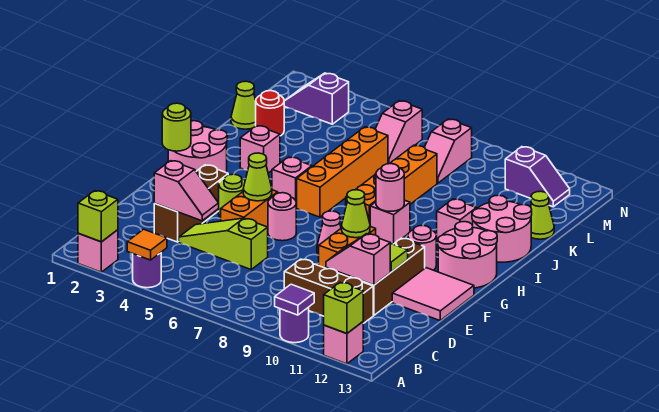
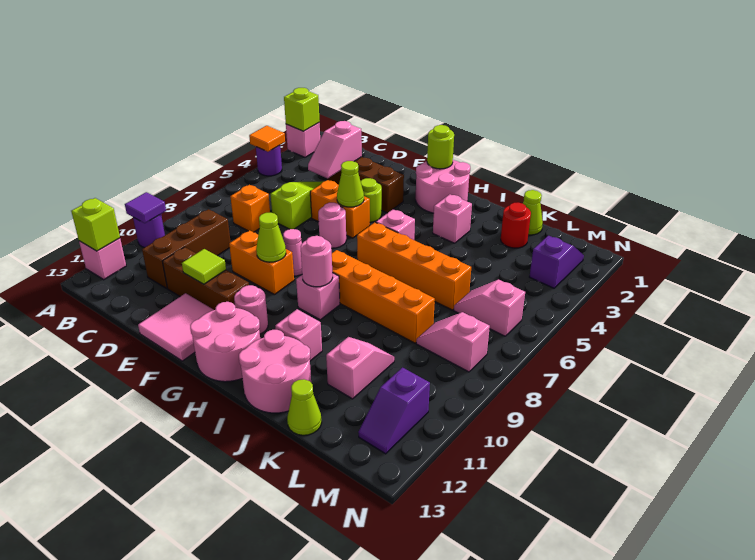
none -> orange brick C7 level 1
pink slope D10:D11 level 2 top 11 -> pink slope K10:K11 level 1 top 11

